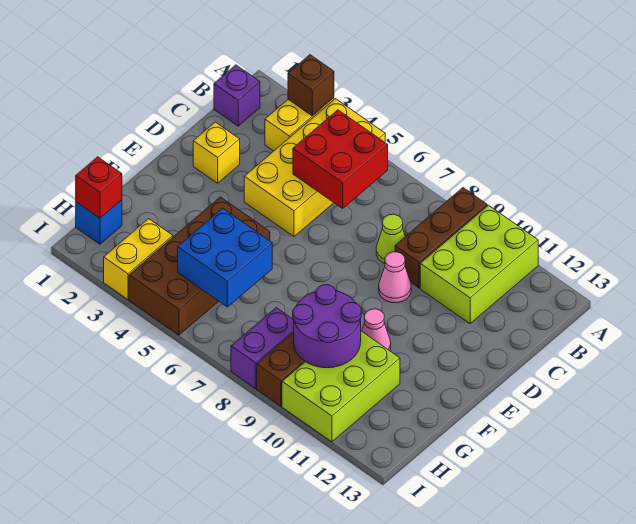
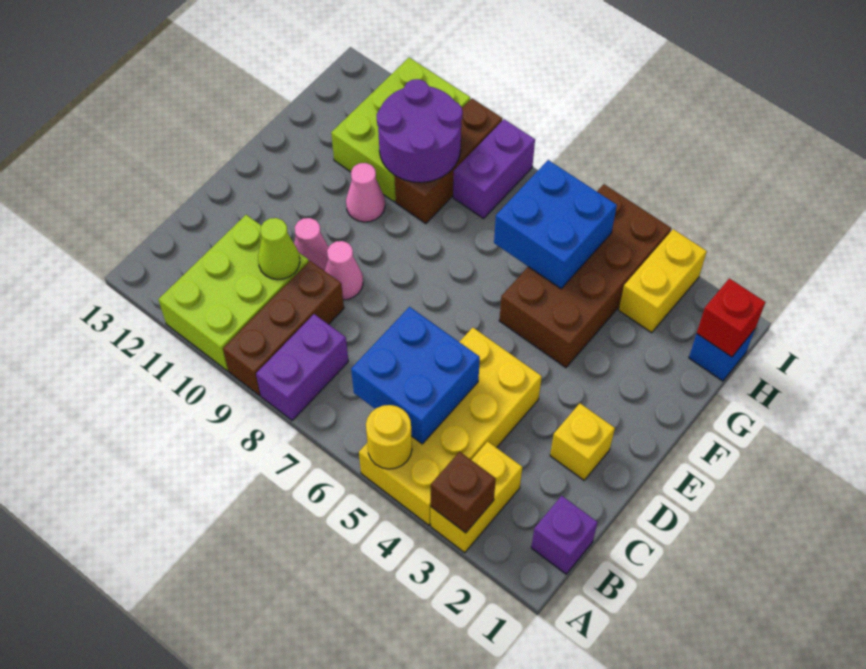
none -> yellow round brick A5 level 2
none -> purple brick A8:B8 level 1
red brick B5:C6 level 2 -> blue brick B5:C6 level 2
lime cone C8 level 1 -> lime cone C10 level 2
none -> pink cone D10 level 1

